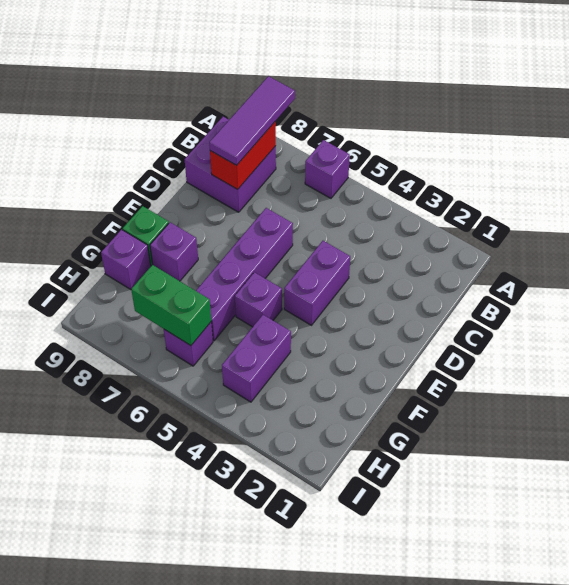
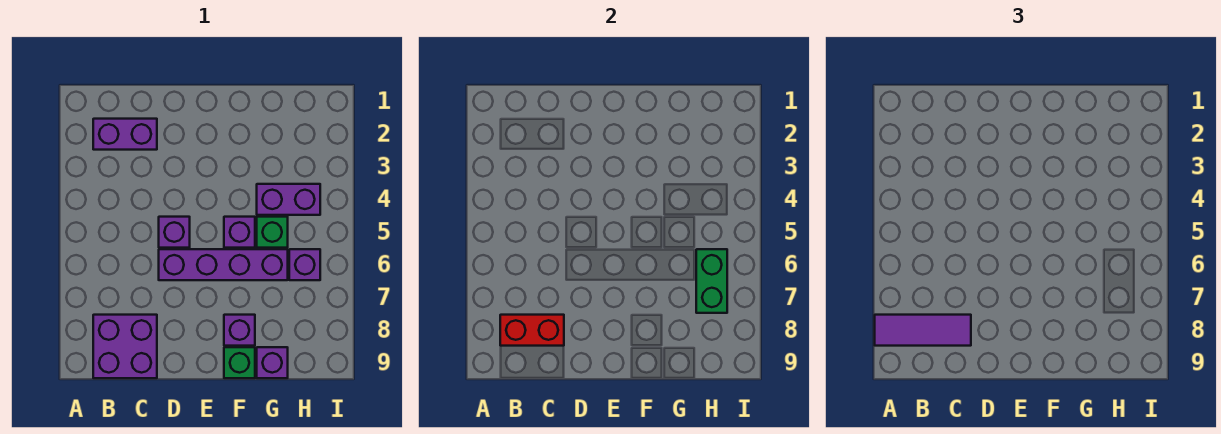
purple brick A6 level 1 -> purple brick D5 level 1
purple brick D4:E4 level 1 -> purple brick B2:C2 level 1
none -> green brick G5 level 1

